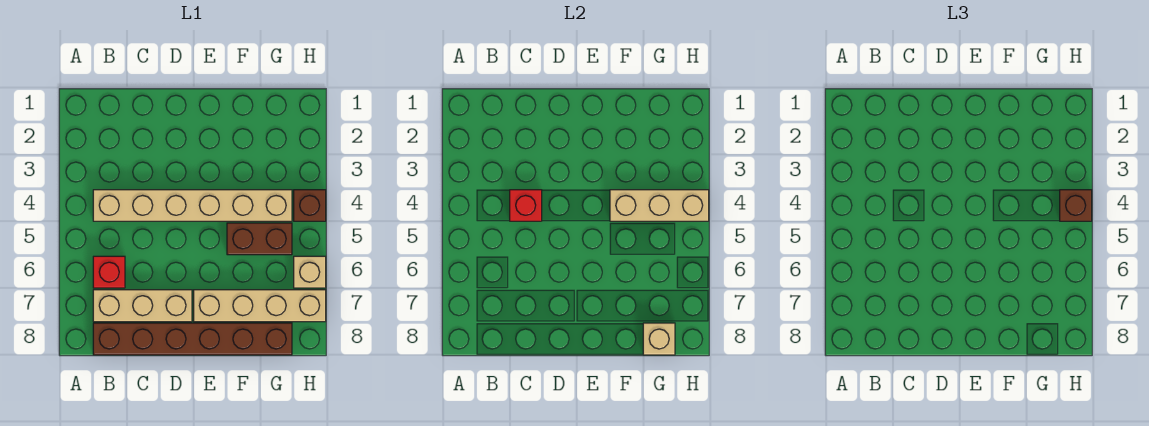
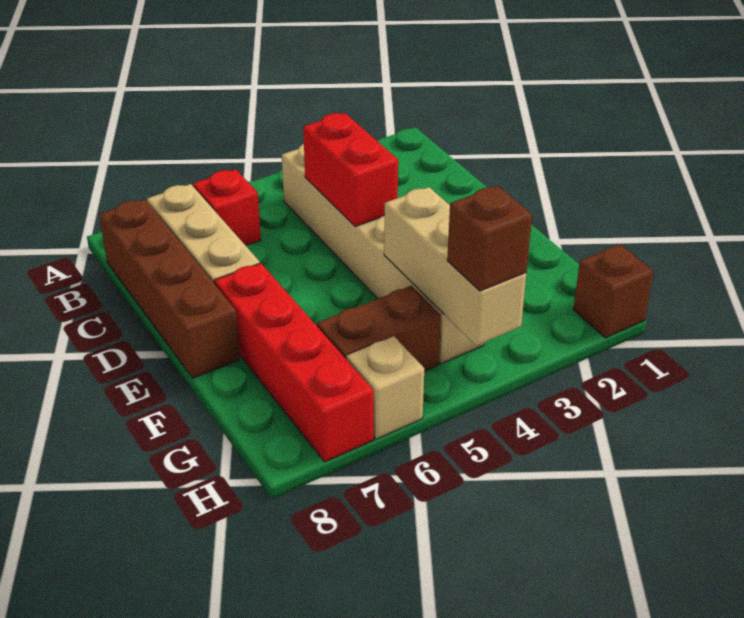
brown brick B8:G8 level 1 -> brown brick B8:E8 level 1
red brick C4 level 2 -> red brick C4:D4 level 2
tan brick E7:H7 level 1 -> red brick E7:H7 level 1
brown brick F5:G5 level 1 -> brown brick G5:G6 level 1
tan brick G8 level 2 -> none
brown brick H4 level 1 -> brown brick H1 level 1

